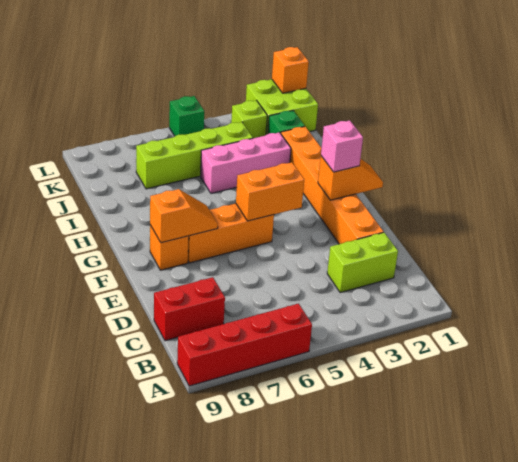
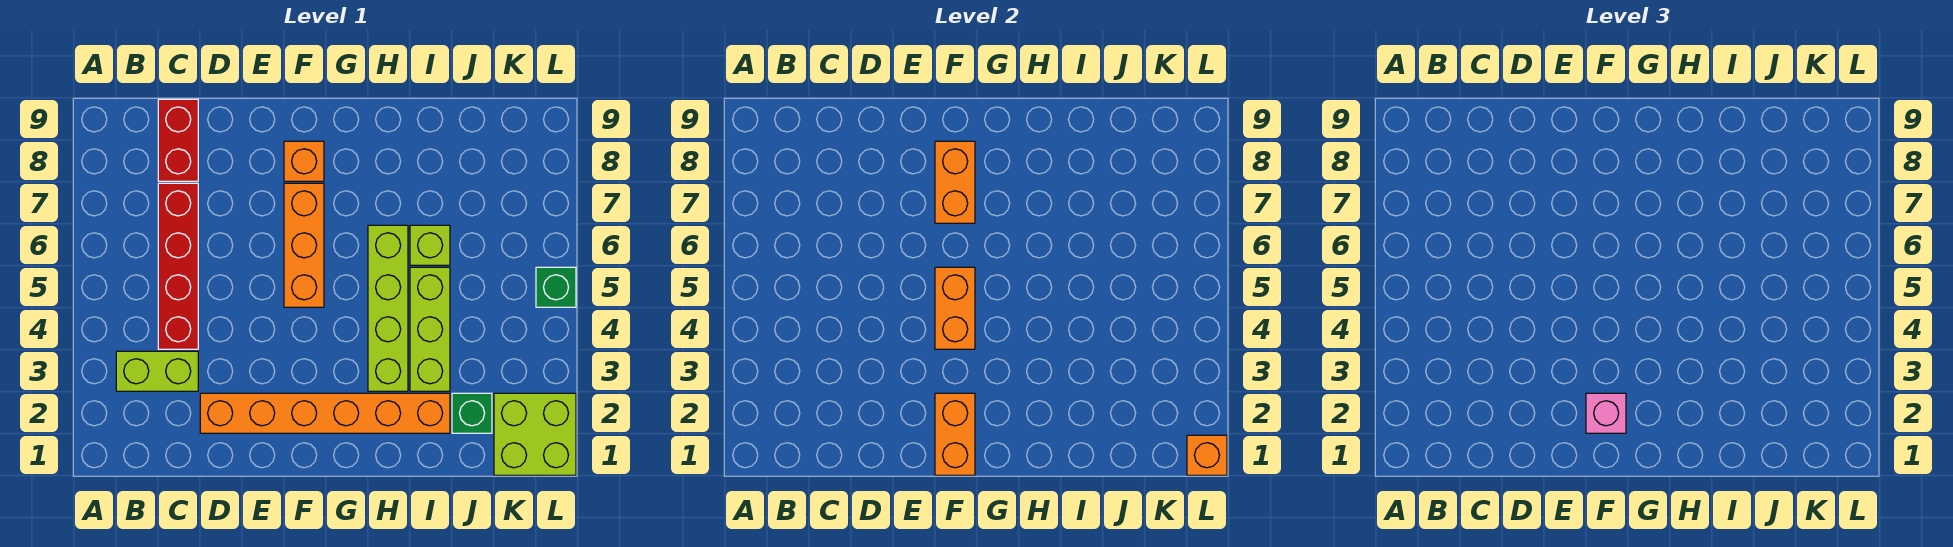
red brick A6:A9 level 1 -> red brick C4:C7 level 1
lime brick C2:C3 level 1 -> lime brick B3:C3 level 1
orange slope F1:F2 level 2 top 2 -> orange brick F1:F2 level 2
orange slope F7:F8 level 2 top 8 -> orange brick F7:F8 level 2
pink brick I3:I5 level 1 -> lime brick I3:I5 level 1
lime brick J4:J7 level 1 -> lime brick H3:H6 level 1
lime brick K3 level 1 -> lime brick I6 level 1

